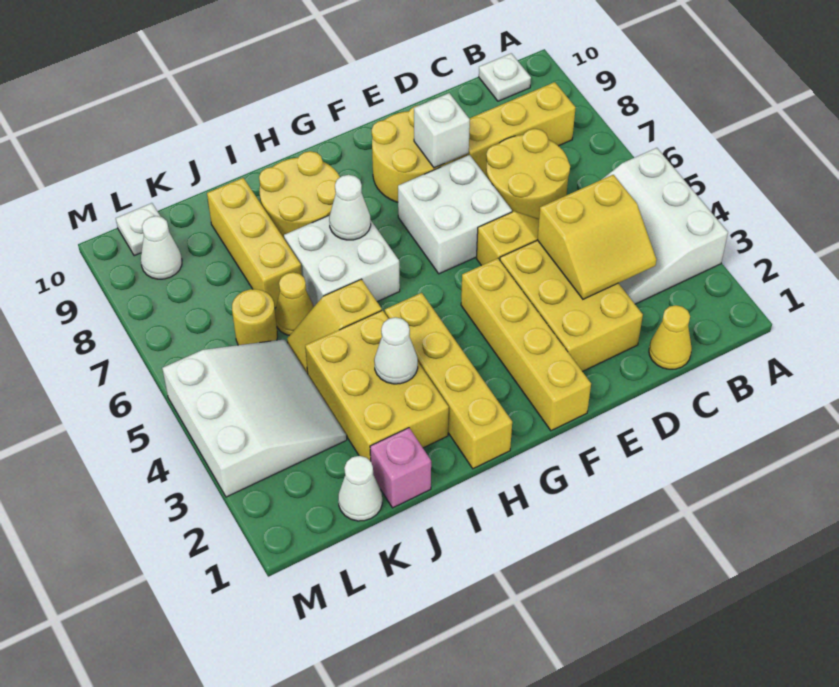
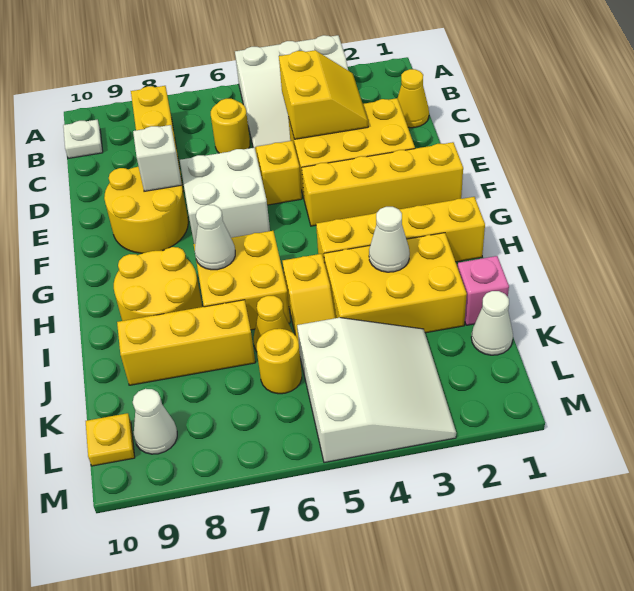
yellow round brick C6:D7 level 1 -> yellow round brick C6 level 1
white brick H6:I7 level 1 -> yellow brick H6:I7 level 1
white slope K3:M5 level 1 top M -> white slope K3:M5 level 1 top 5
white plate L10 level 1 -> yellow plate L10 level 1

